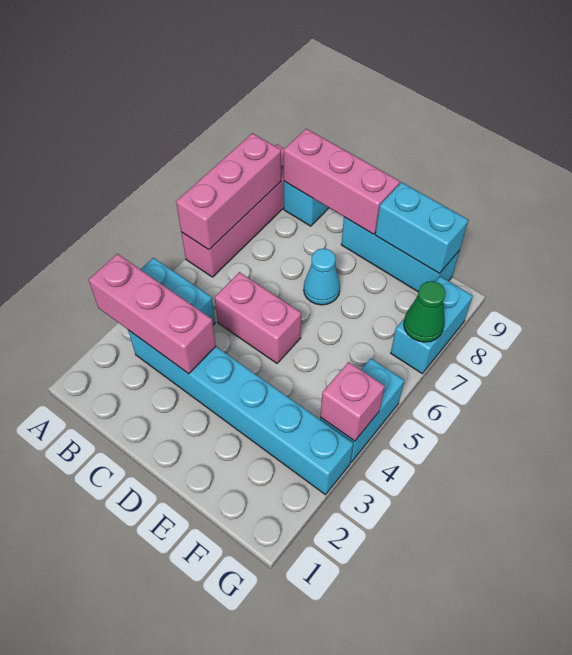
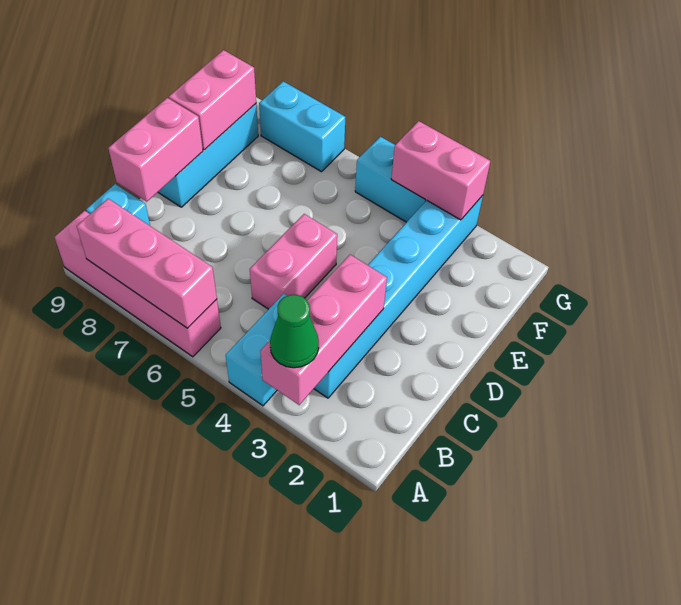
pink brick B9:D9 level 2 -> pink brick C9:D9 level 2
cyan cone D7 level 1 -> none
cyan brick E9:F9 level 2 -> pink brick E9:F9 level 2
pink brick G4 level 2 -> pink brick G3:G4 level 2
green cone G7 level 2 -> green cone A3 level 3

